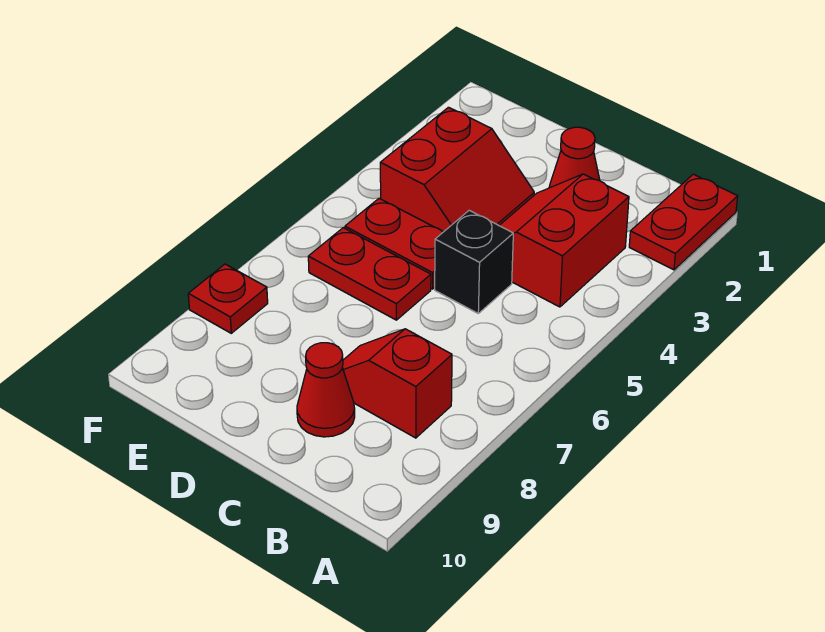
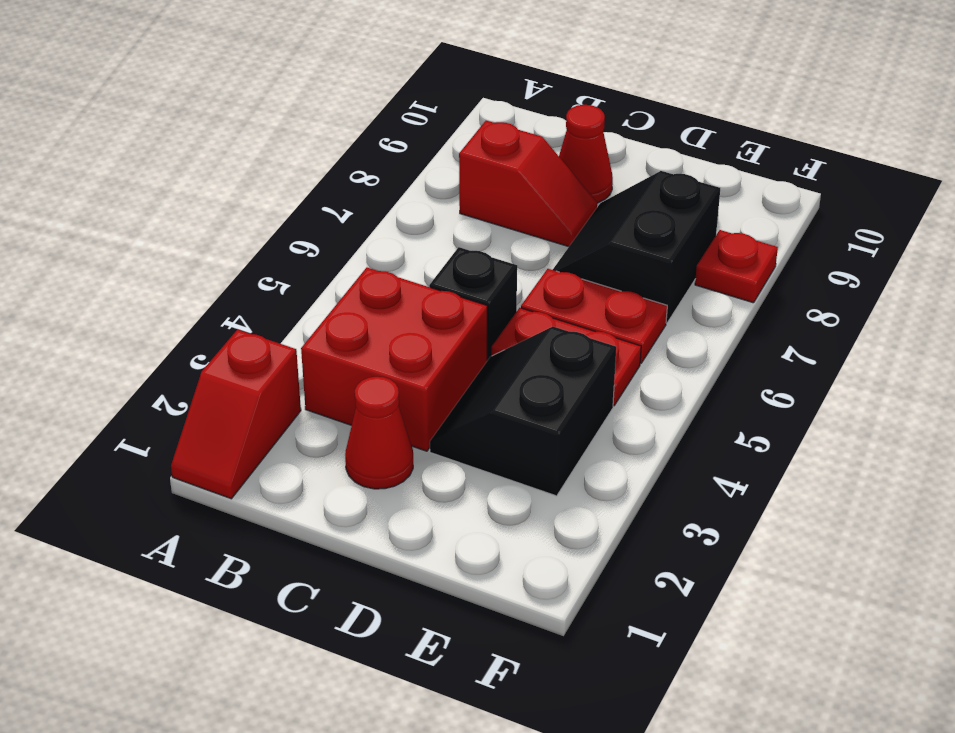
red plate A1:A2 level 1 -> red slope A1:A2 level 1 top 2
red slope B3:C4 level 1 top B -> red brick B3:C4 level 1
red slope D3:E4 level 1 top E -> black slope D3:E4 level 1 top E
none -> black slope D7:E8 level 1 top E

